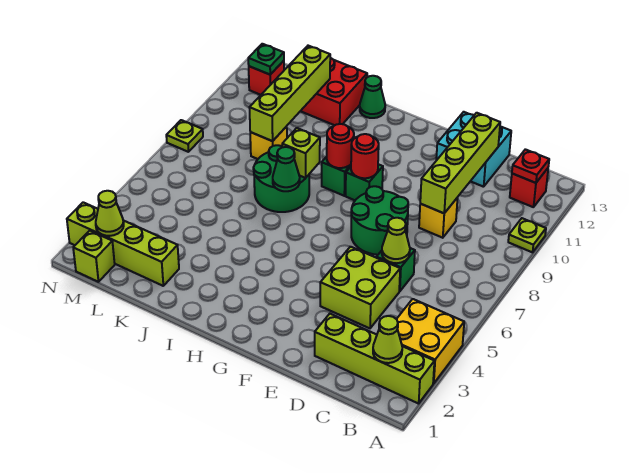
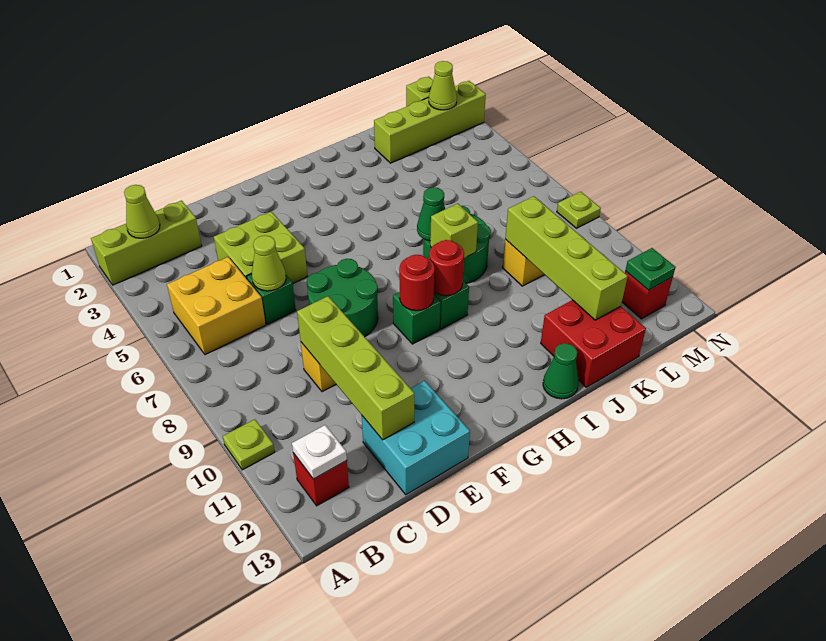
lime brick A2:D2 level 1 -> lime brick A2:C2 level 1
yellow brick A3:B4 level 1 -> yellow brick B5:C6 level 1
red plate B12 level 2 -> white plate B12 level 2

